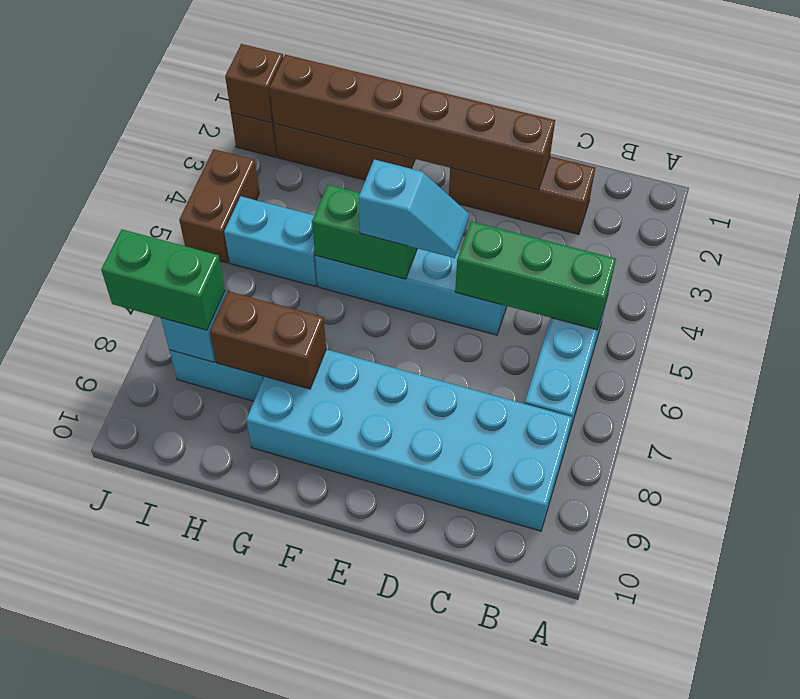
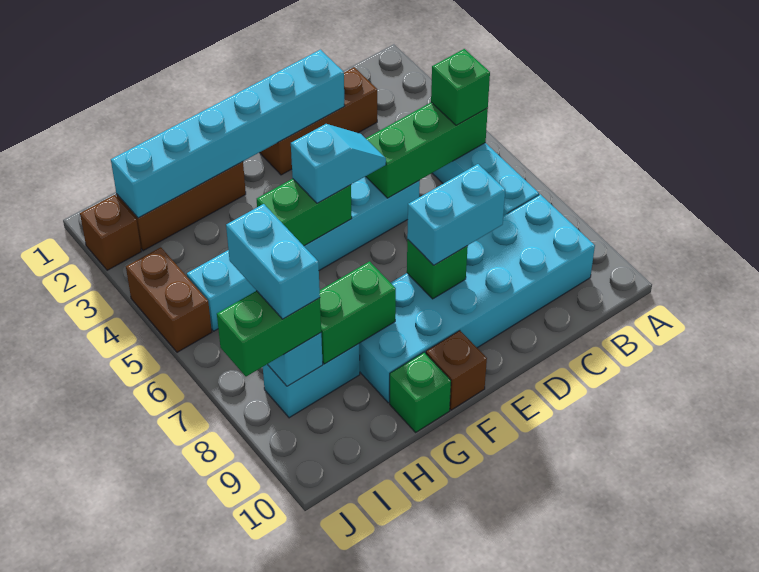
none -> green brick B5 level 3
brown brick D2:I2 level 2 -> cyan brick D2:I2 level 2
none -> cyan brick D8:E8 level 3
none -> green brick E8 level 2
brown brick G8:H8 level 2 -> green brick G8:H8 level 2
none -> green brick G10 level 1
none -> cyan brick I7:I8 level 4
brown brick J2 level 2 -> brown brick F10 level 1

